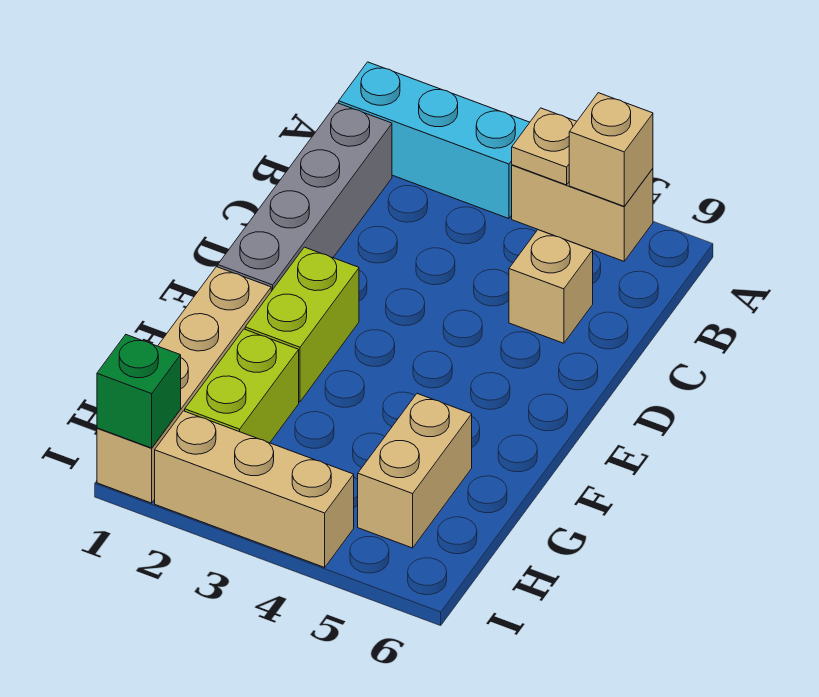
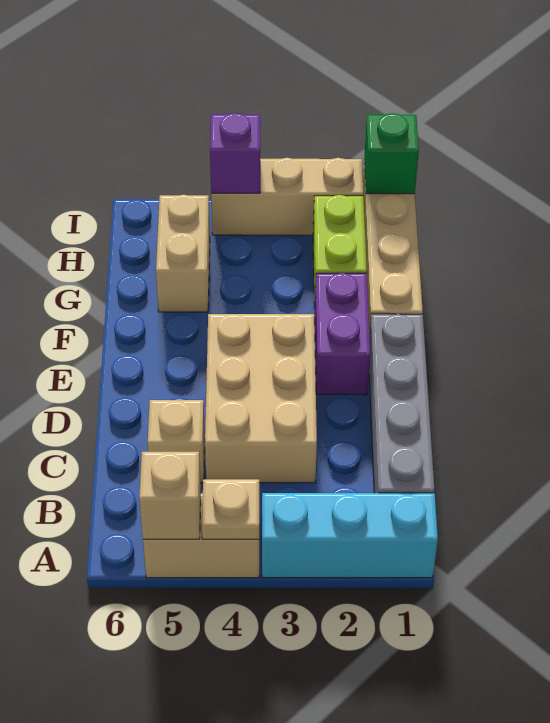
none -> tan brick C3:E4 level 1
lime brick E2:F2 level 1 -> purple brick E2:F2 level 1
none -> purple brick I4 level 2

